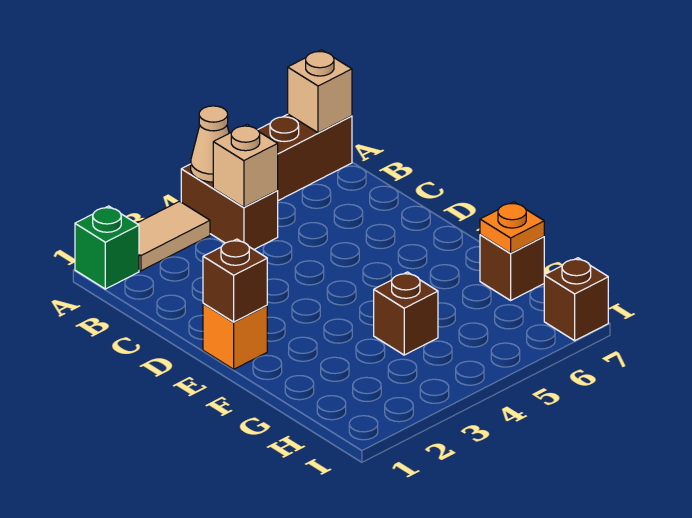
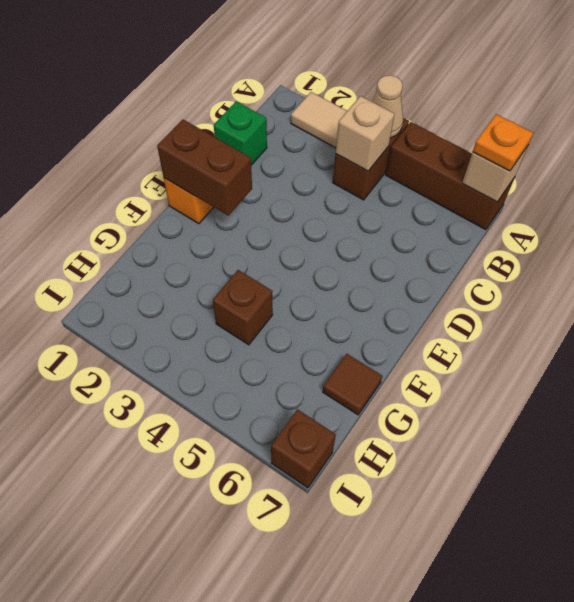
green brick A1 level 1 -> green brick C1 level 1
brown brick E1 level 2 -> brown brick E1:E2 level 2
brown brick G7 level 1 -> brown tile G7 level 1
orange plate G7 level 2 -> orange plate A7 level 3

